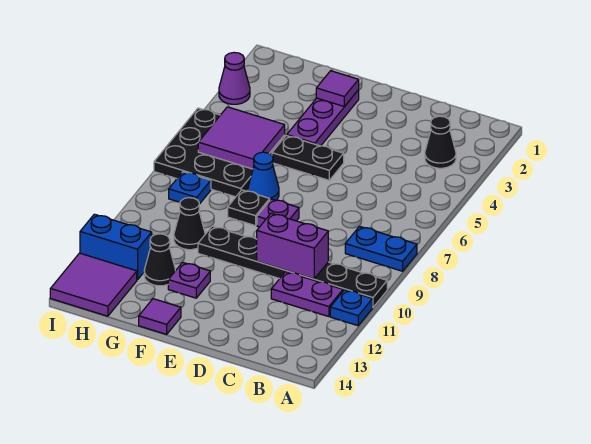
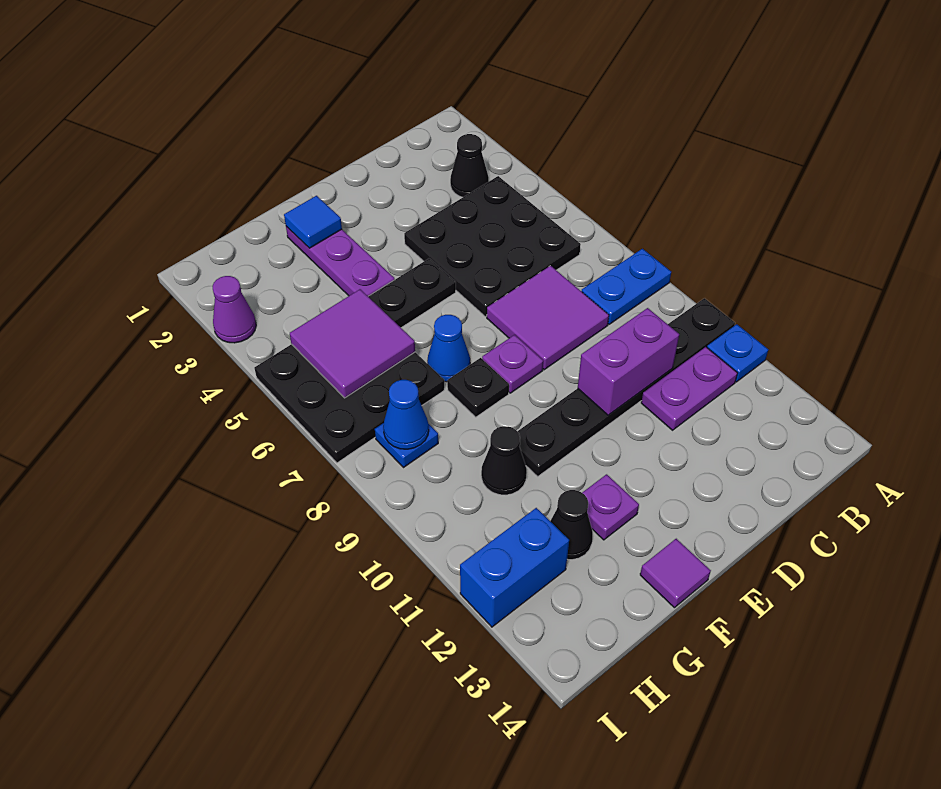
none -> black plate B4:D6 level 1
purple tile F2 level 2 -> blue tile F2 level 2
none -> blue cone H8 level 2
purple tile H13:I14 level 1 -> purple tile C7:D8 level 1

